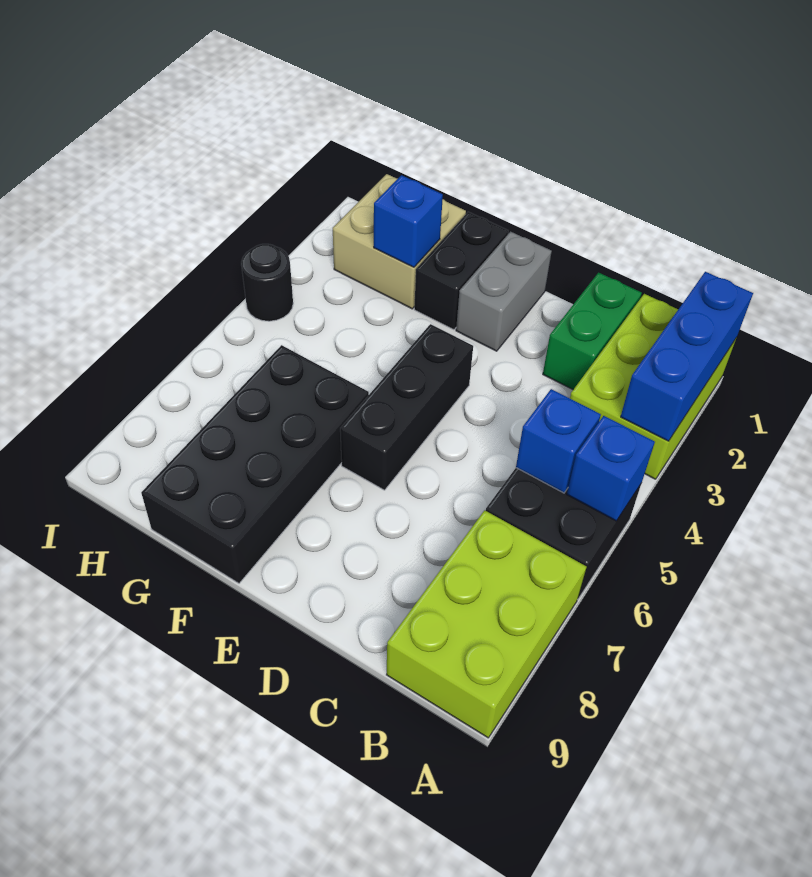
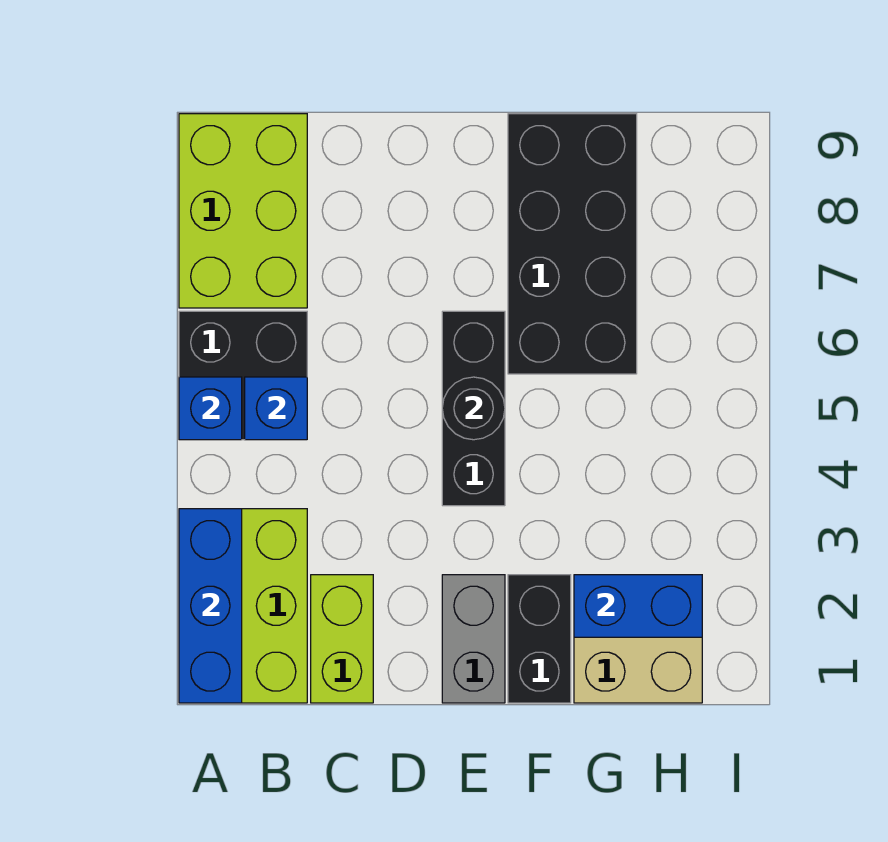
green brick C1:C2 level 1 -> lime brick C1:C2 level 1
blue brick G2 level 2 -> blue brick G2:H2 level 2
black round brick I4 level 1 -> black round brick E5 level 2

